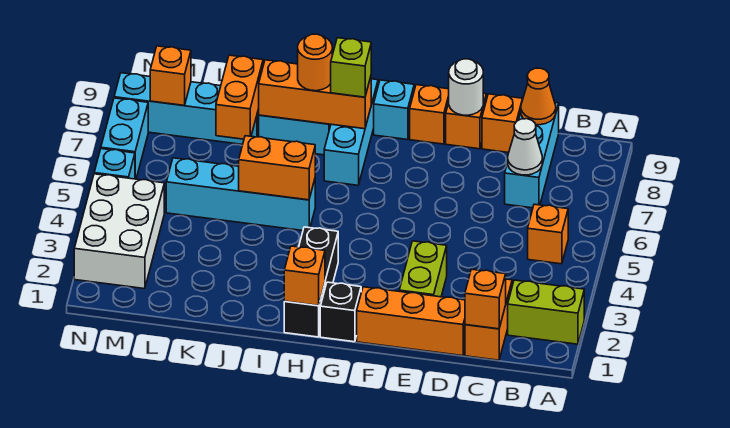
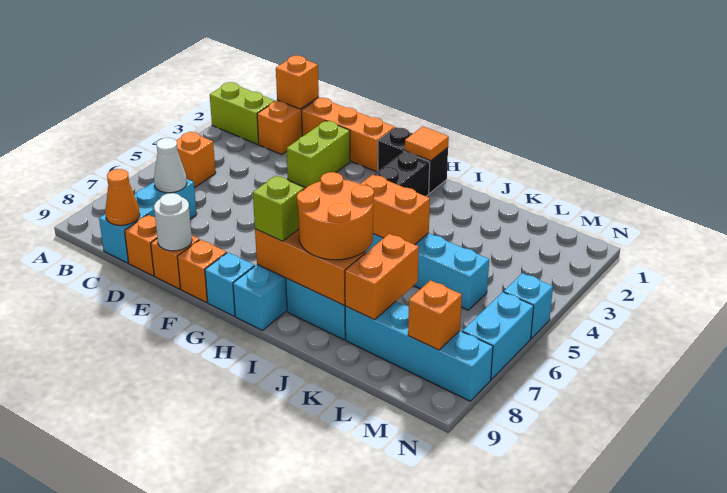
orange brick H1 level 2 -> orange tile H1 level 2
orange round brick I8 level 3 -> orange round brick I7:J8 level 3
white brick M2:N4 level 1 -> none

